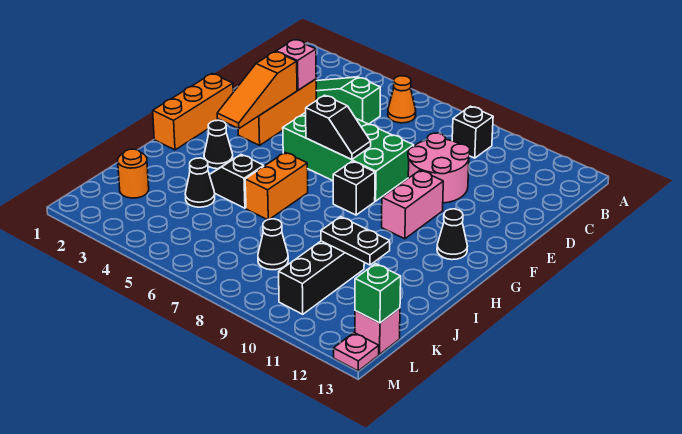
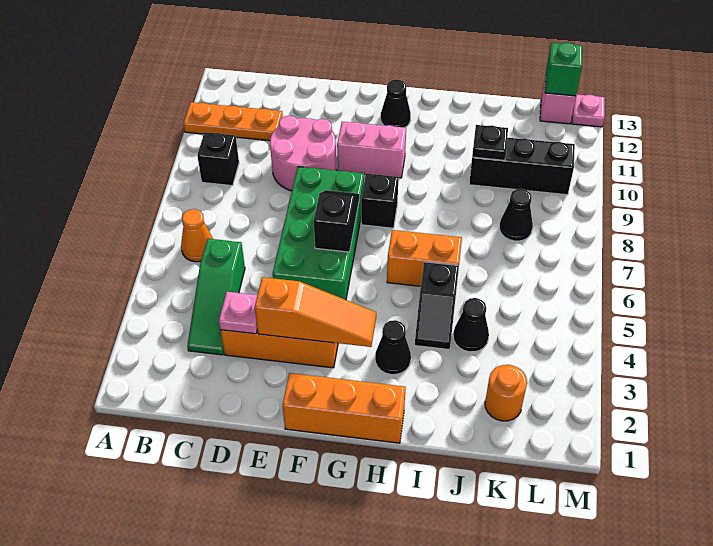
none -> orange plate A11:C11 level 1
pink brick D3 level 2 -> pink plate D3 level 2
black plate J10:J11 level 2 -> black plate J10 level 2

